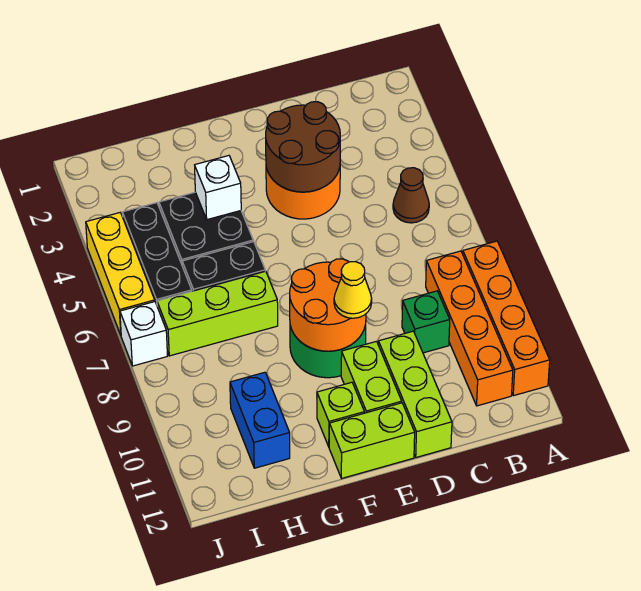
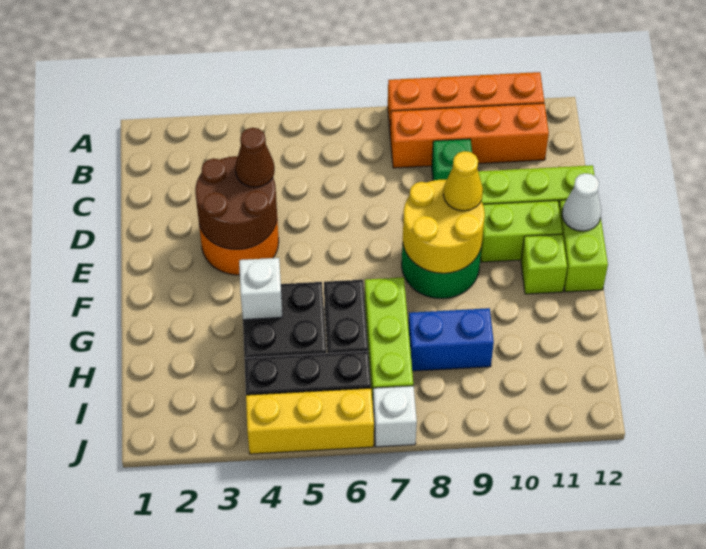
brown cone B5 level 1 -> brown cone D4 level 3
orange round brick E8:F9 level 2 -> yellow round brick E8:F9 level 2
none -> white cone E12 level 2
blue brick H10:H11 level 1 -> blue brick H8:H9 level 1

